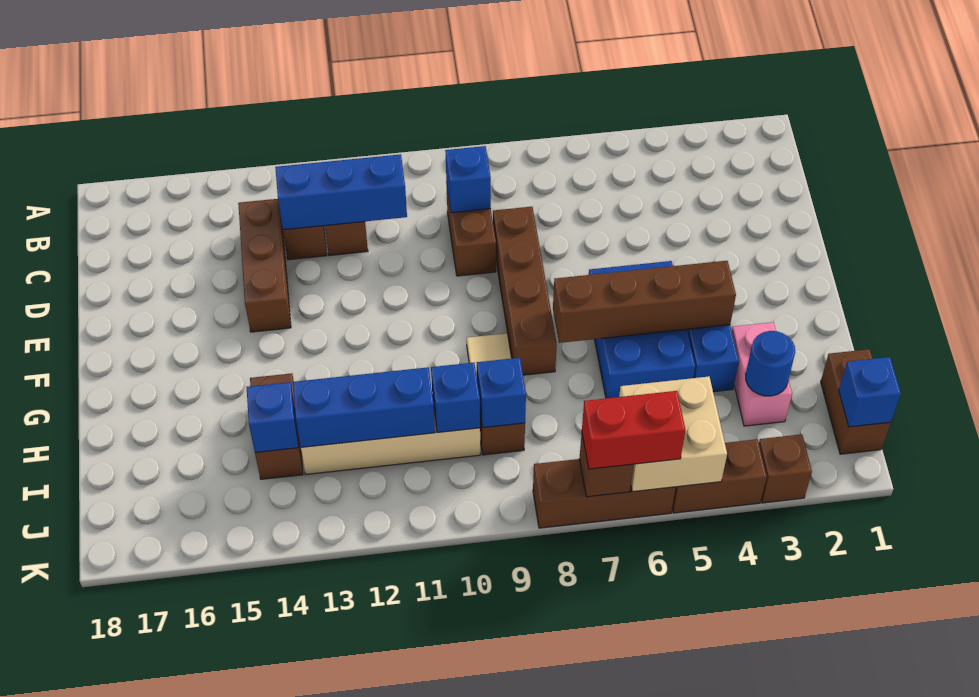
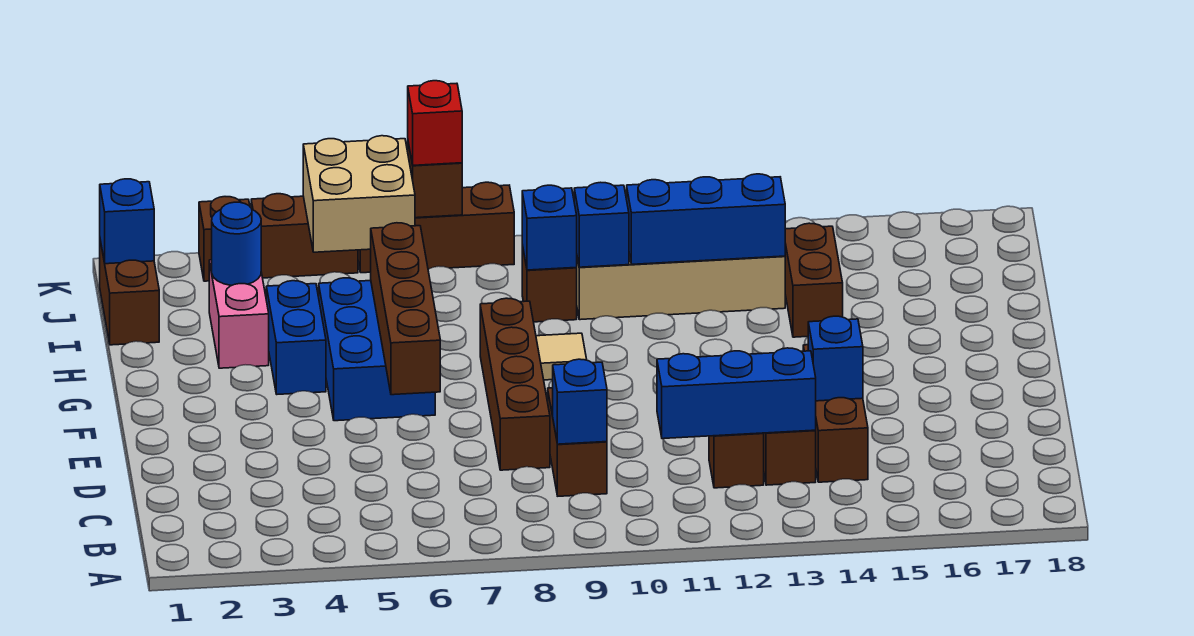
brown brick G4:G7 level 2 -> brown brick E6:H6 level 2
blue brick I14 level 2 -> blue brick D14 level 2
red brick K6:K7 level 3 -> red brick K7 level 3

